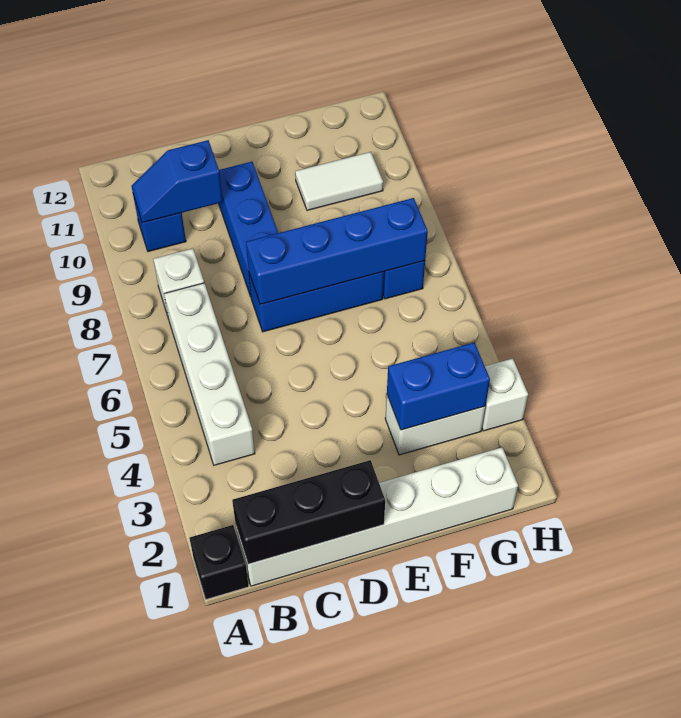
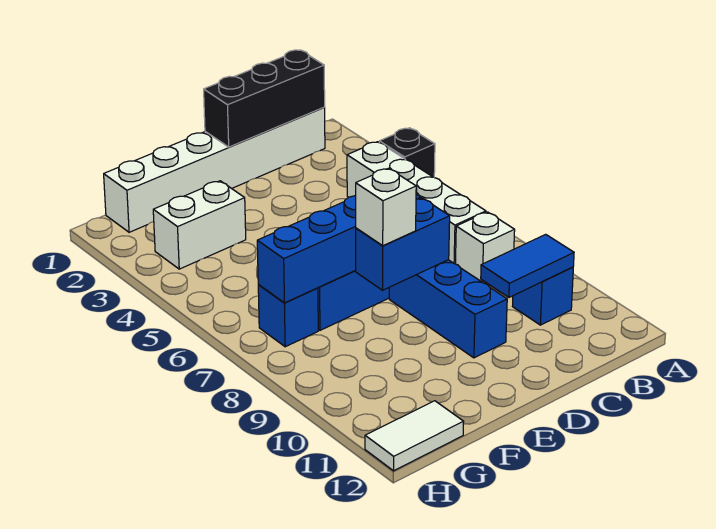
black brick A1 level 1 -> black brick A4 level 1
blue slope B10:C10 level 2 top C -> blue tile B10:C10 level 2
blue brick F3:G3 level 2 -> blue brick D8:E8 level 2
white tile F10:G10 level 1 -> white tile G12:H12 level 1
white brick H3 level 1 -> white brick E8 level 3

